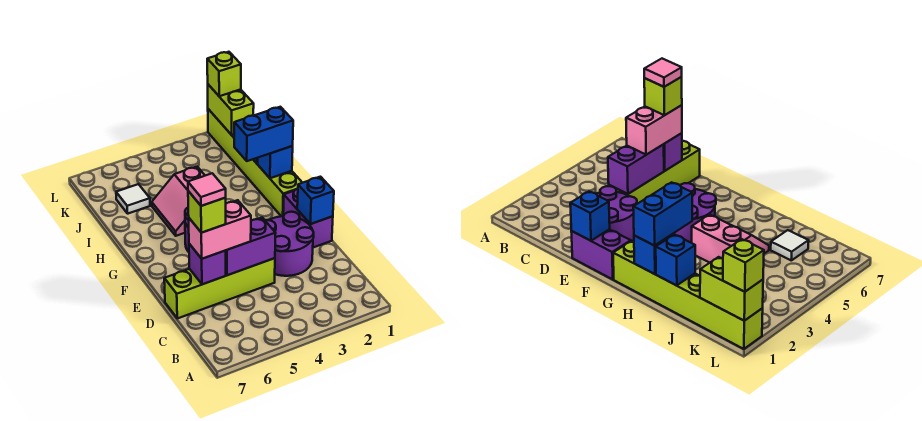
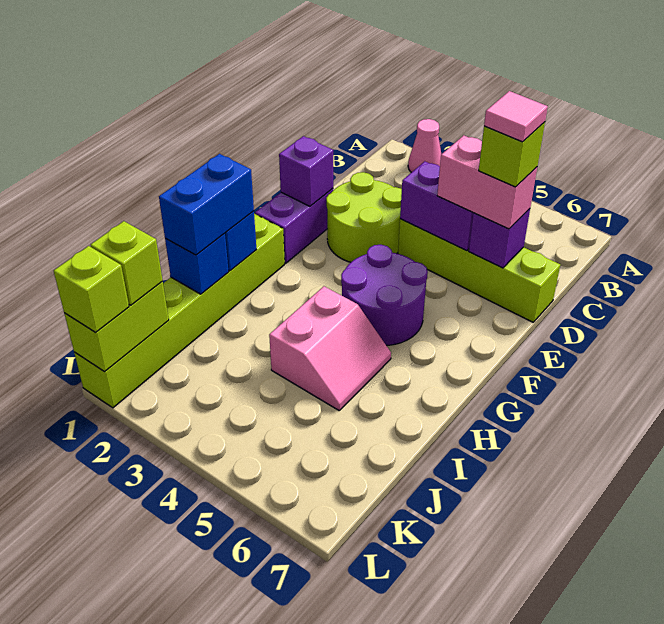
none -> pink cone A2 level 1
purple round brick D2:E3 level 1 -> lime round brick D2:E3 level 1
blue brick E1 level 2 -> purple brick E1 level 2
blue brick H1:H2 level 3 -> blue brick H1:I1 level 3
white tile J6 level 1 -> none
none -> lime brick K1 level 3

